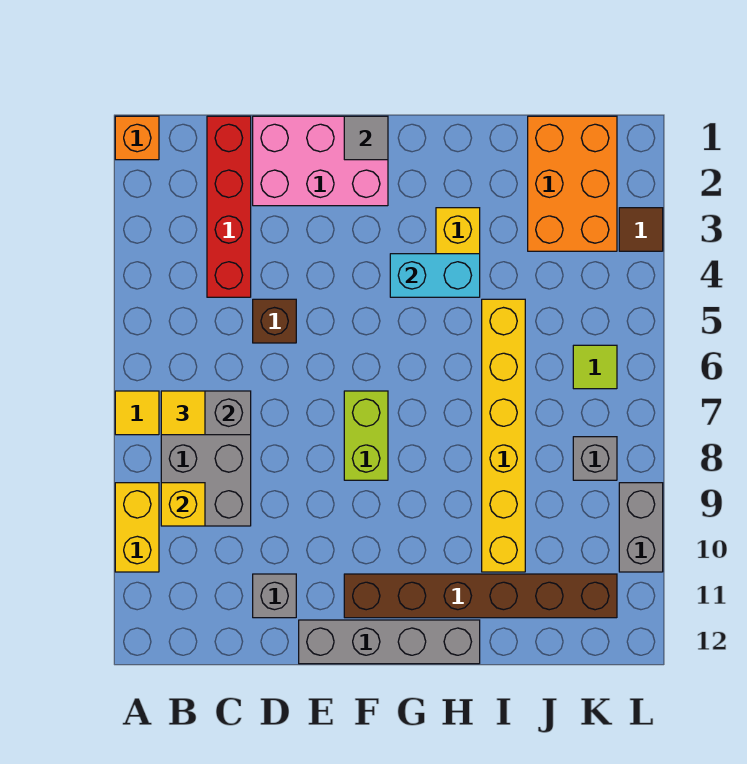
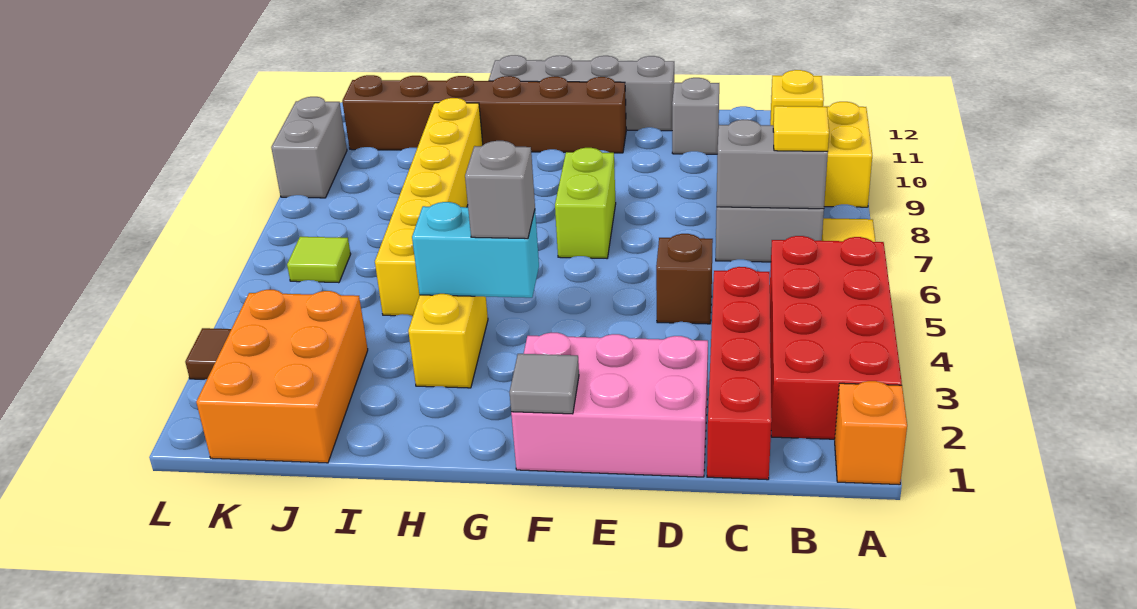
none -> red brick A2:B5 level 1
grey brick K8 level 1 -> grey brick G4 level 3

